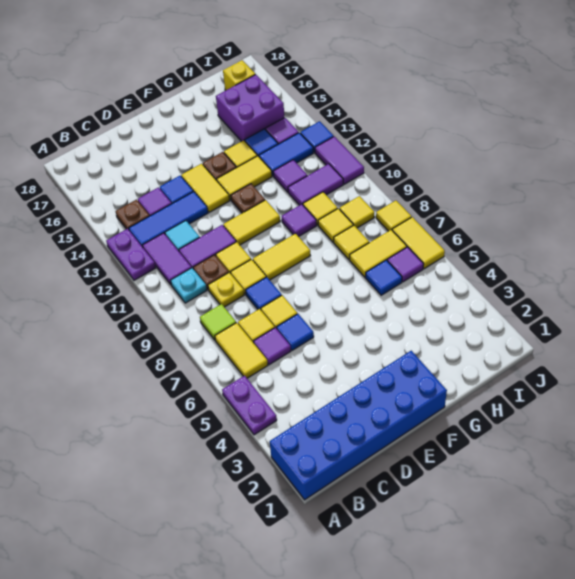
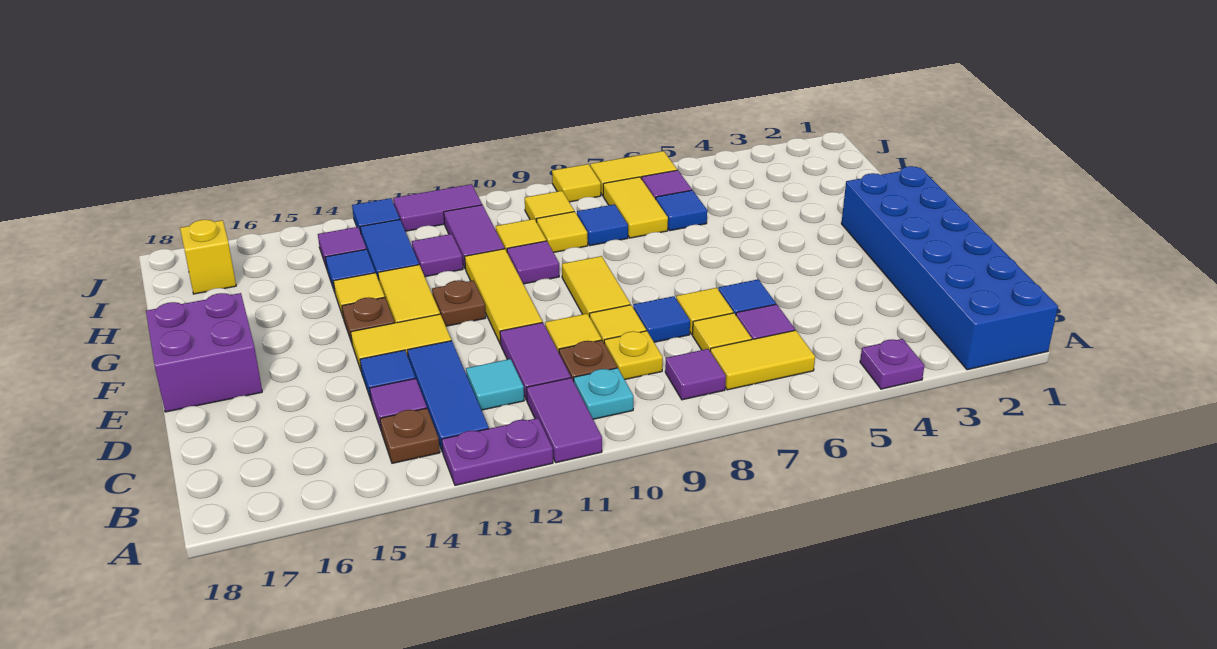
purple plate A4:A5 level 1 -> purple plate A4 level 1
lime tile B8 level 1 -> purple tile B8 level 1
purple tile B11:B12 level 1 -> purple tile A11:B11 level 1
yellow tile E11:F11 level 1 -> yellow tile E11:G11 level 1
yellow tile H8 level 1 -> blue tile H8 level 1
purple brick H15:I16 level 1 -> purple brick E17:F18 level 1

